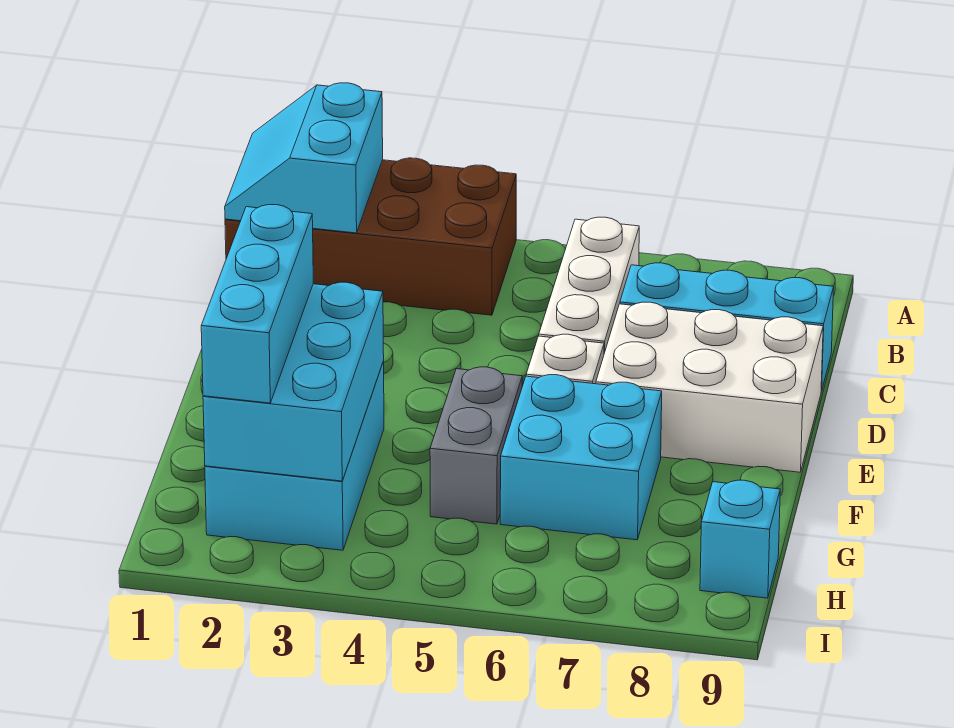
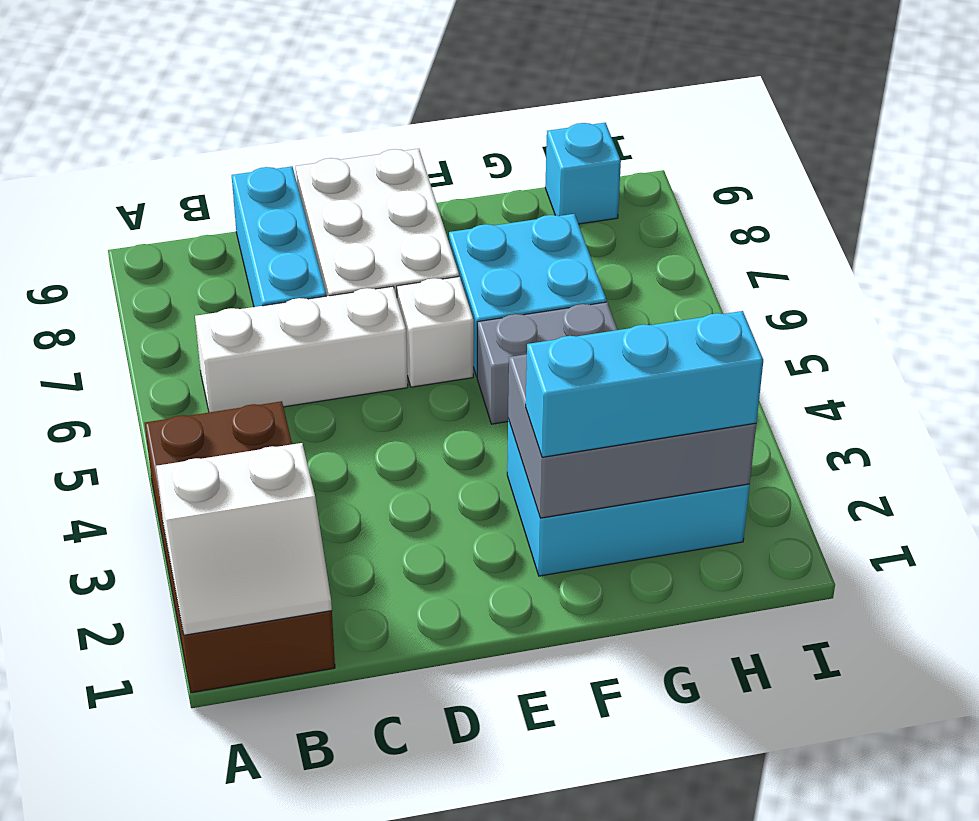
cyan slope A1:B2 level 2 top 2 -> white slope A1:B2 level 2 top 2
cyan brick F2:H3 level 2 -> grey brick F2:H3 level 2

